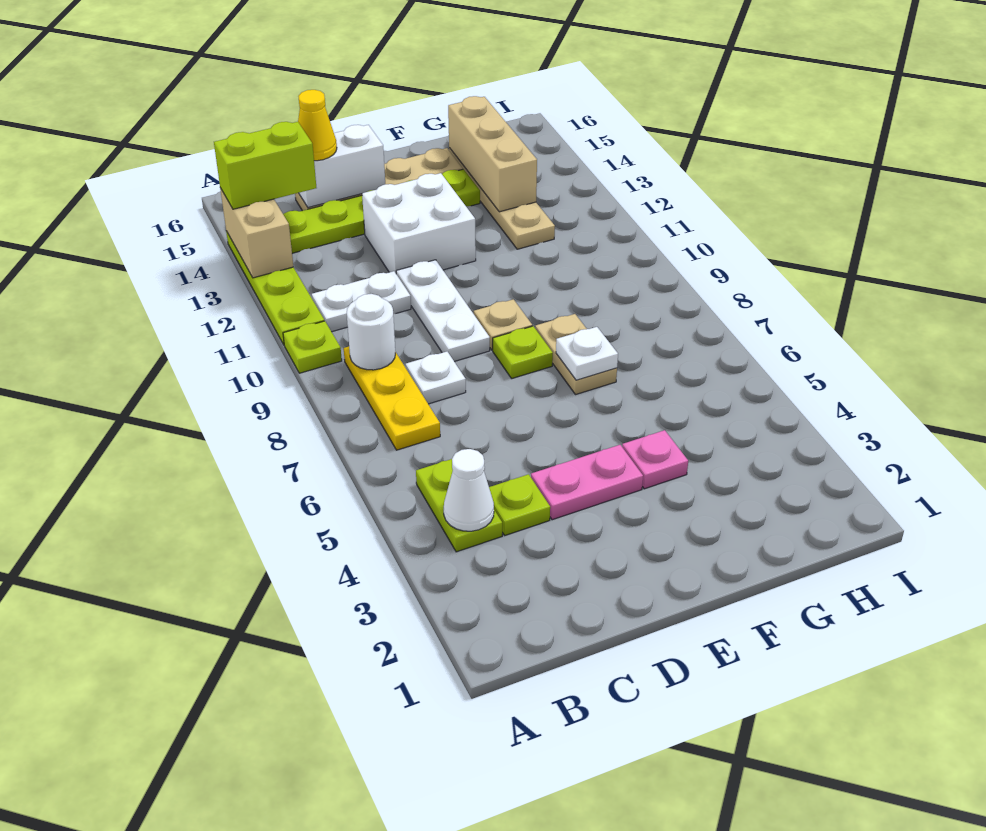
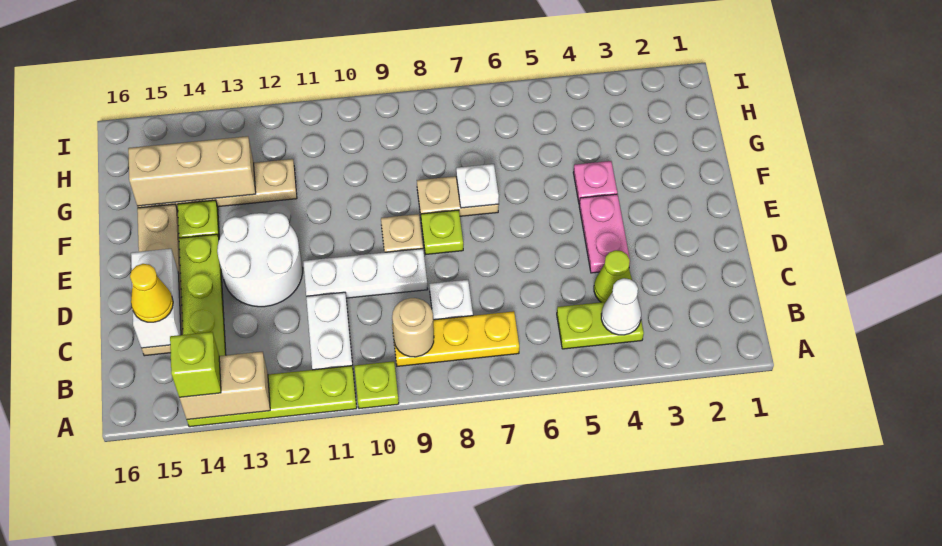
lime brick A14:B14 level 3 -> lime brick A14 level 3
white round brick B9 level 2 -> tan round brick B9 level 2
lime plate C4 level 1 -> lime cone C4 level 1
white brick D12:E13 level 1 -> white round brick D12:E13 level 1

